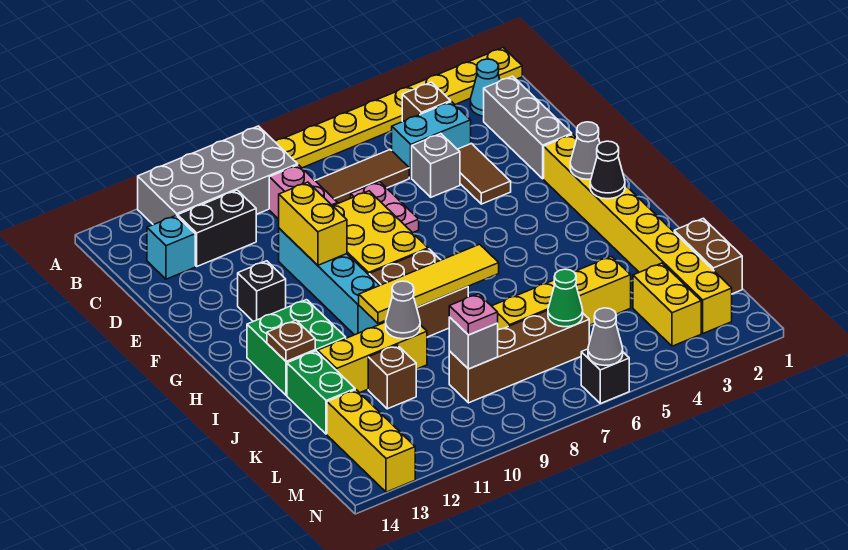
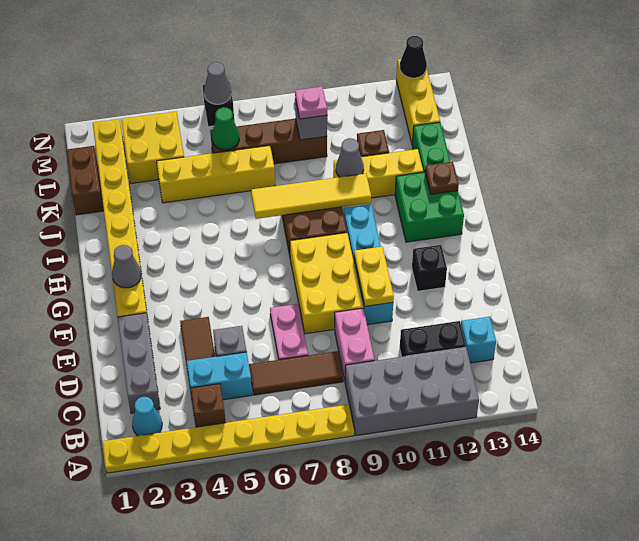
yellow brick E10:F10 level 2 -> yellow plate E10:F10 level 2
black cone H2 level 2 -> black cone N13 level 2
yellow brick L3:M3 level 1 -> yellow brick L3:M4 level 1

